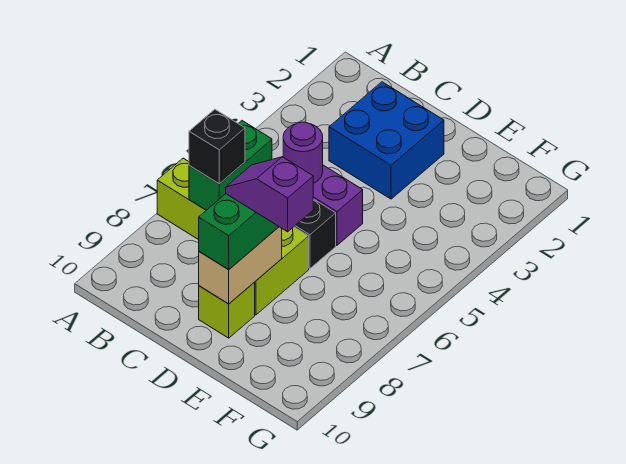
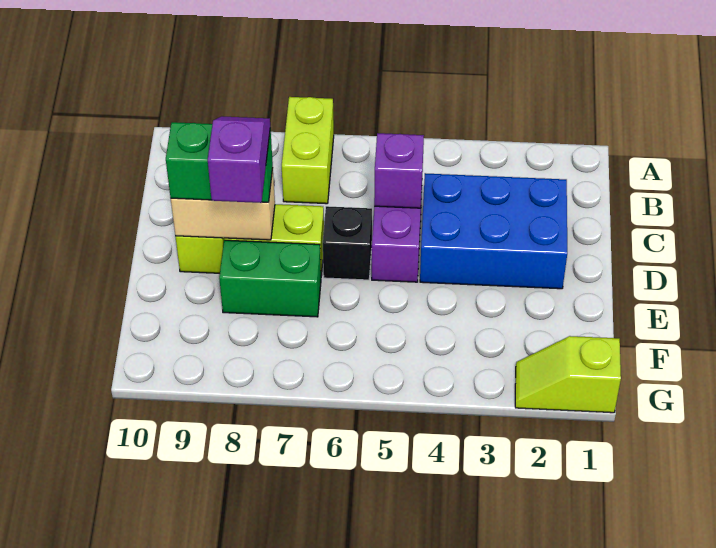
green brick B6:B7 level 2 -> green brick E7:E8 level 1
black brick B7 level 3 -> none
blue brick C2:D3 level 1 -> blue brick C2:D4 level 1
purple round brick C5 level 2 -> purple brick C5 level 2
none -> lime slope G1:G2 level 1 top 1

